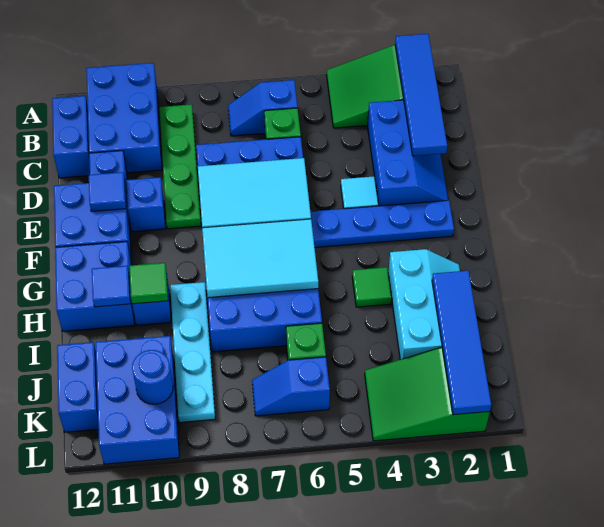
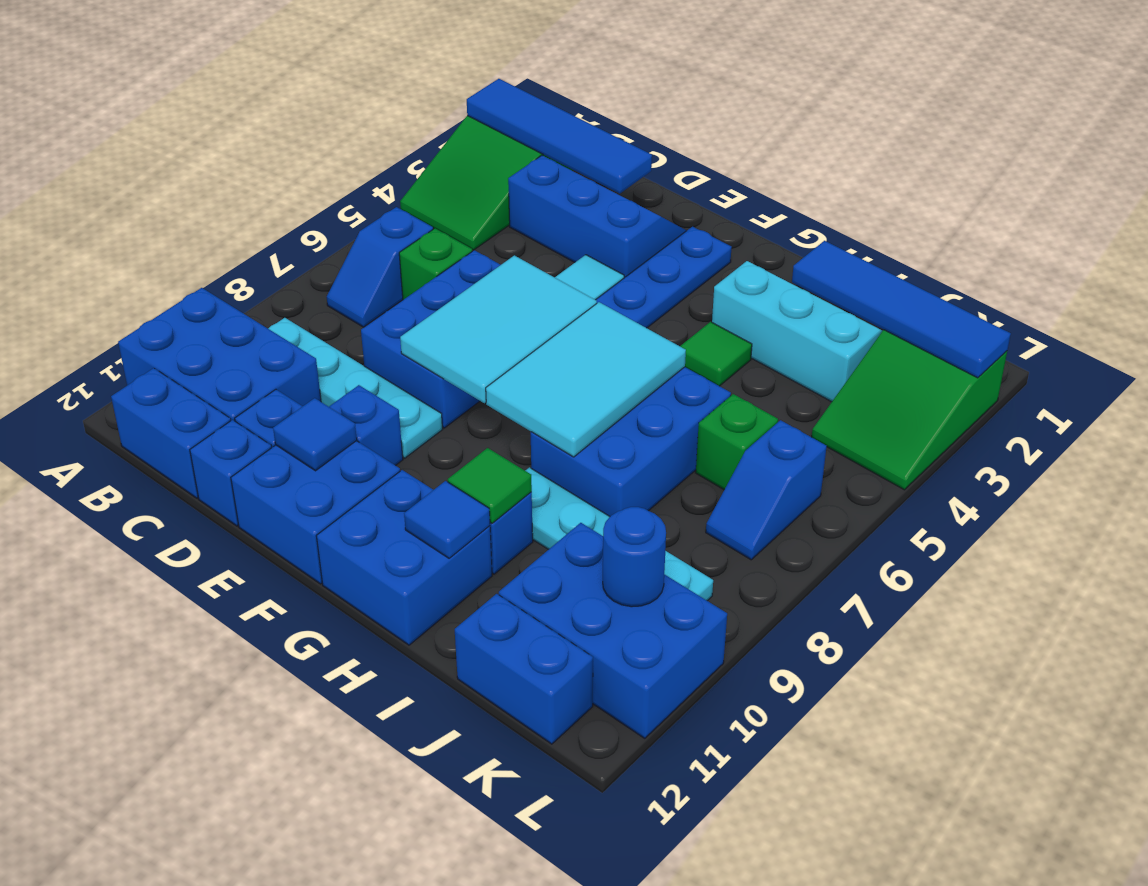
green plate B9:E9 level 1 -> cyan plate B9:E9 level 1
none -> blue brick D12 level 1

